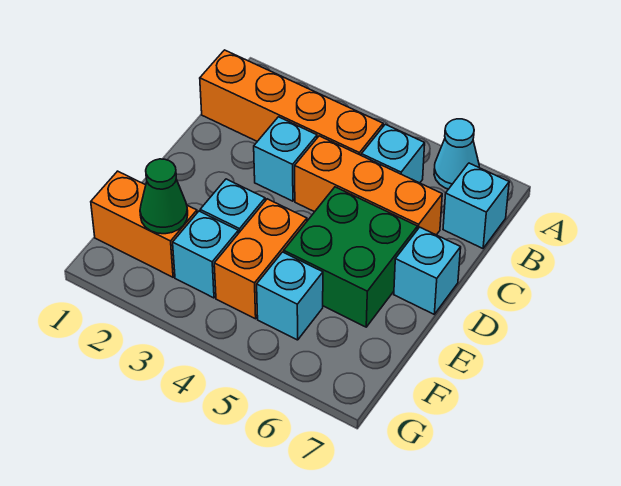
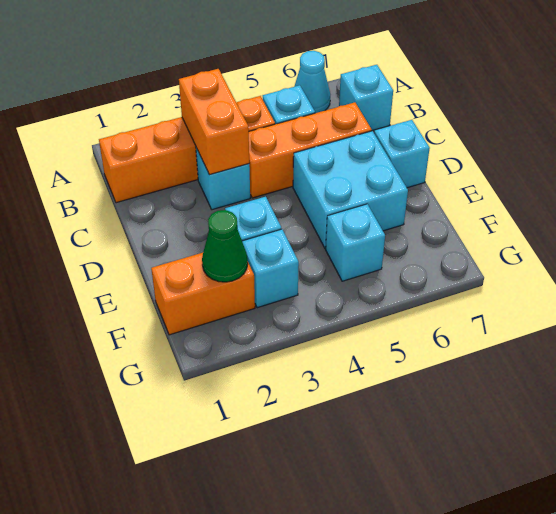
green brick D5:E6 level 1 -> cyan brick D5:E6 level 1
orange brick E4:F4 level 1 -> orange brick B3:C3 level 2

